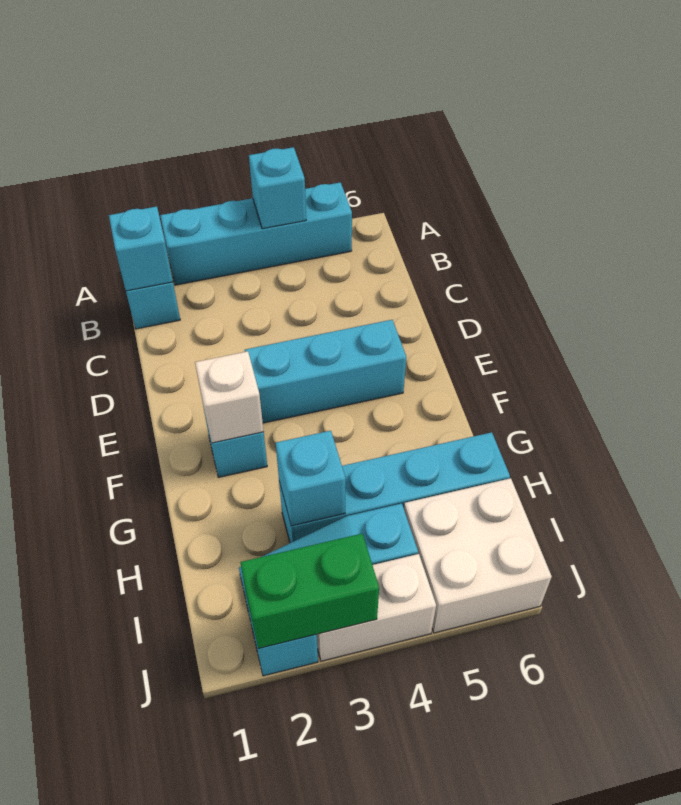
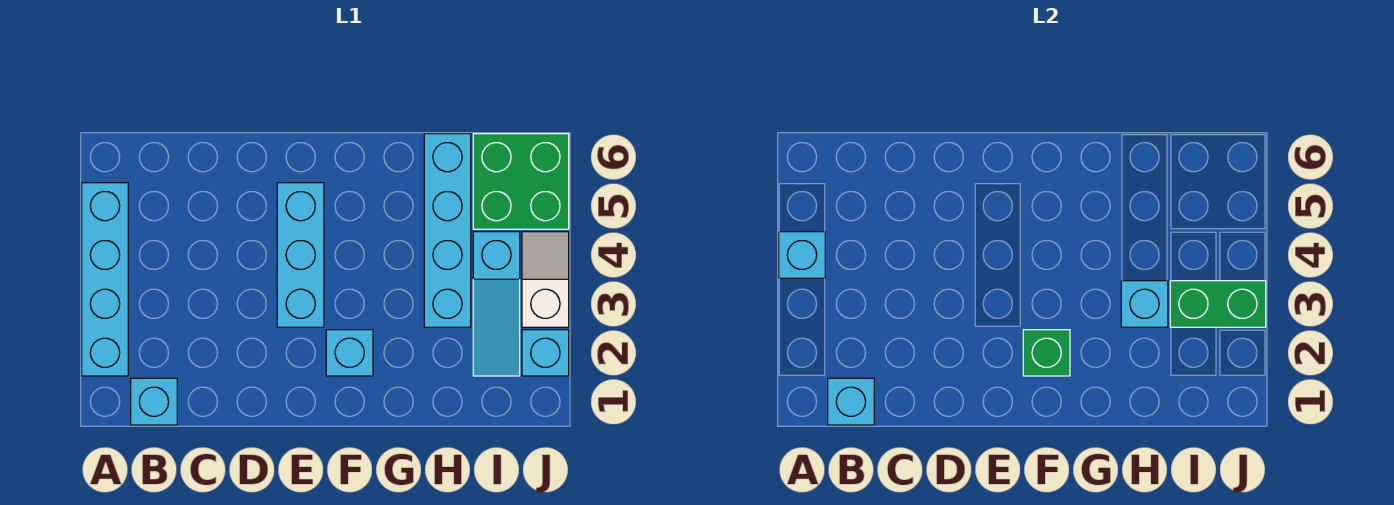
white brick F2 level 2 -> green brick F2 level 2
white brick I5:J6 level 1 -> green brick I5:J6 level 1
green brick J2:J3 level 2 -> green brick I3:J3 level 2
white brick J3:J4 level 1 -> white slope J3:J4 level 1 top 3

